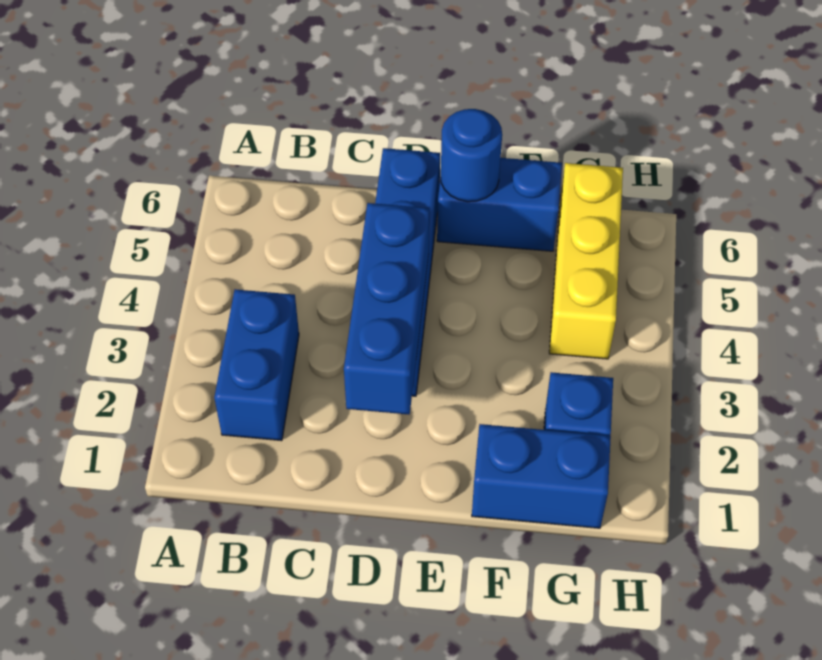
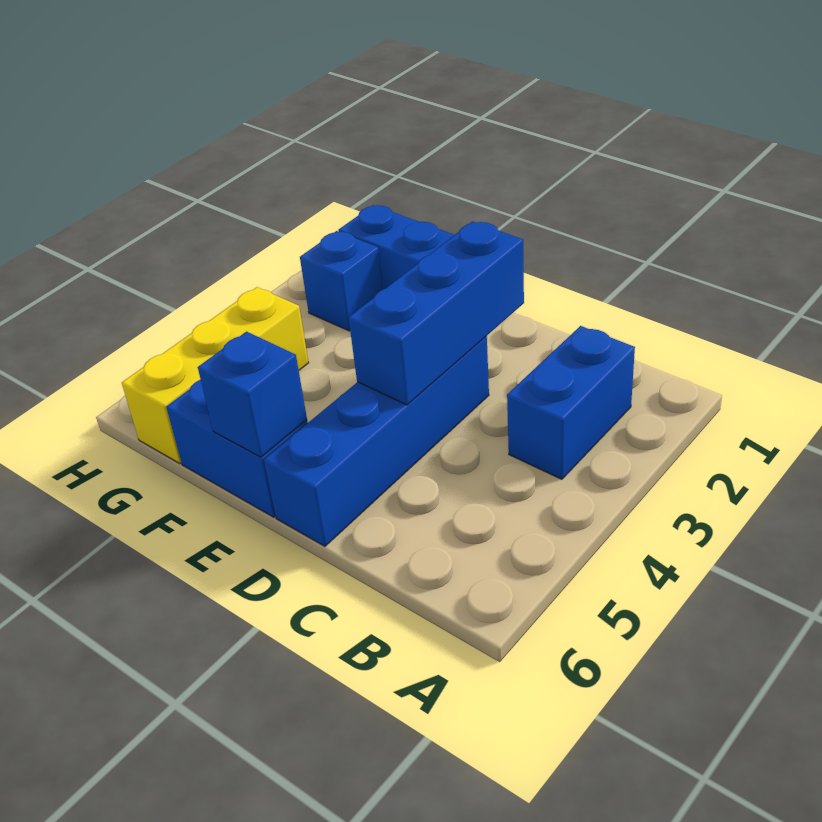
blue round brick E6 level 2 -> blue brick E6 level 2

